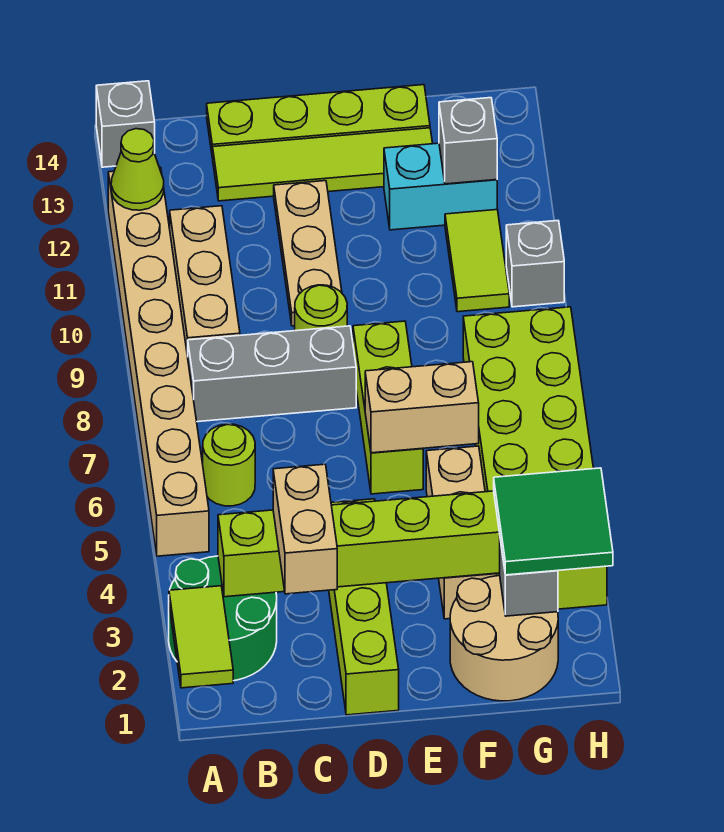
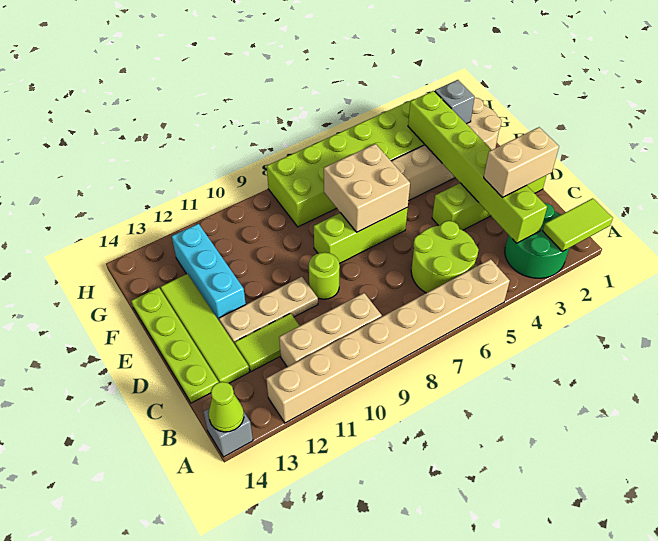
lime cone A12 level 2 -> lime cone A14 level 2
lime round brick B6 level 1 -> lime round brick B5:C6 level 1
grey brick B8:D8 level 1 -> none
tan brick E6:F6 level 2 -> tan brick E6:F7 level 2
cyan brick F12:G12 level 1 -> cyan brick E12:G12 level 1
green tile G2:H3 level 3 -> none
lime tile G10:G11 level 1 -> lime tile C11:C12 level 1
grey brick G12 level 2 -> none
grey brick H10 level 1 -> none

